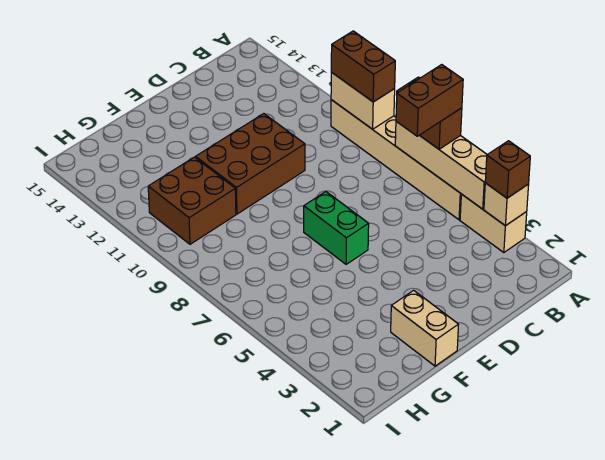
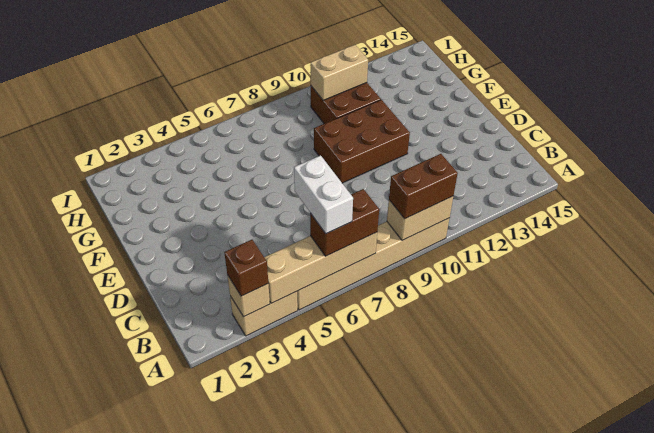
brown brick A6:B6 level 4 -> white brick A6:B6 level 4
brown brick D10:F11 level 1 -> brown brick E9:F11 level 1
green brick E6:E7 level 1 -> none
tan brick F1:F2 level 1 -> tan brick H10:H11 level 2

